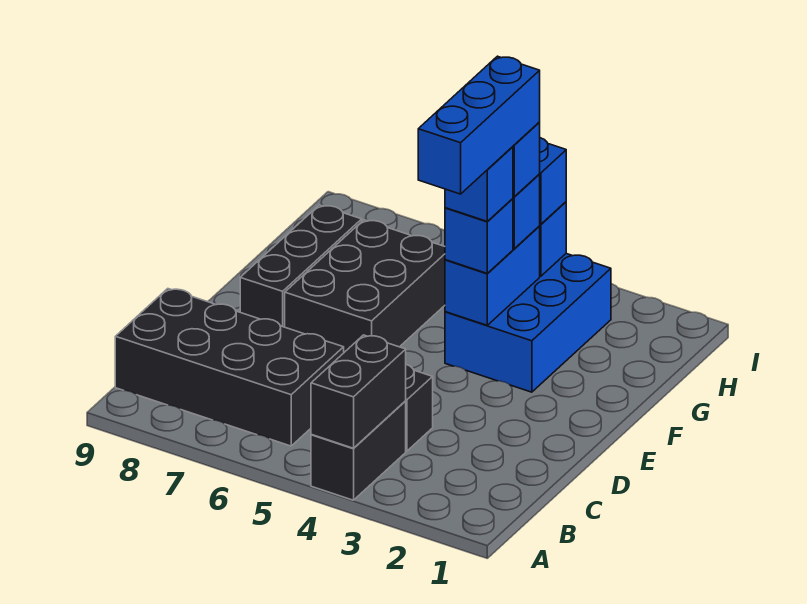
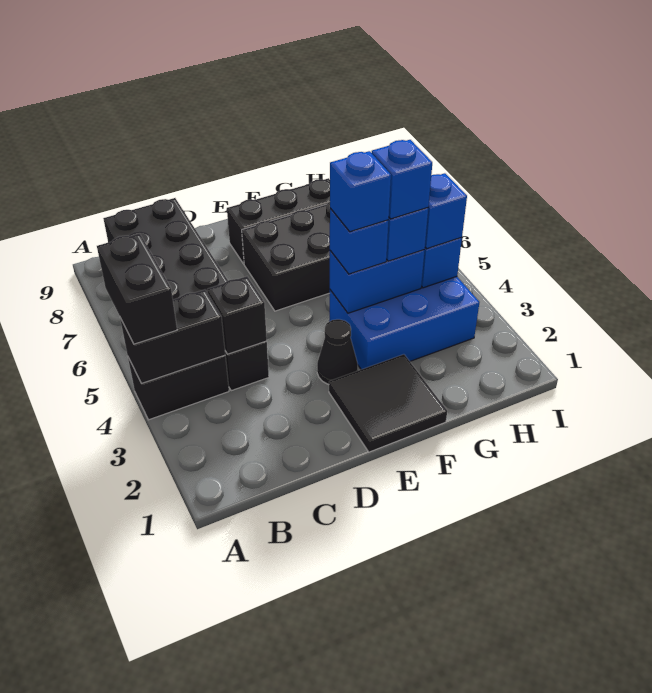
none -> black brick A4:A5 level 3
none -> black brick C4 level 2
none -> black tile E1:F2 level 1
none -> black cone E3 level 1
blue brick E4:G4 level 5 -> none

